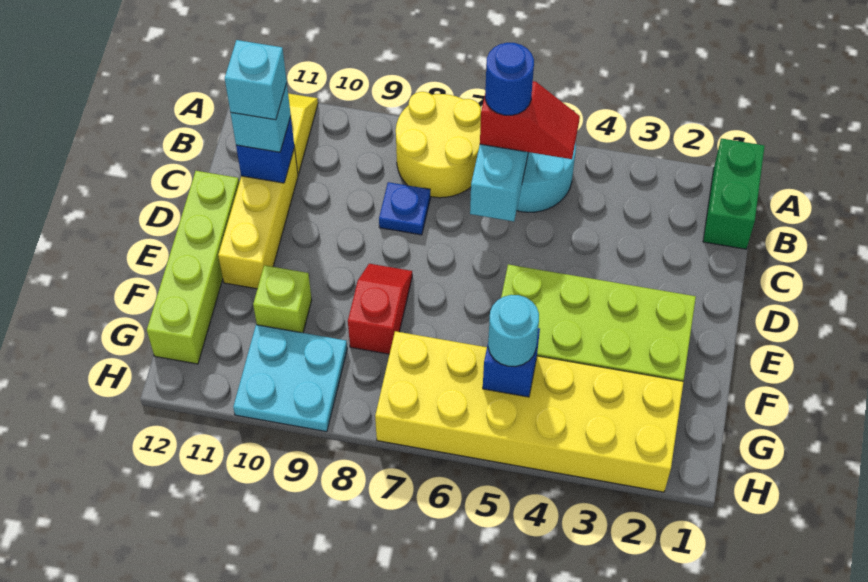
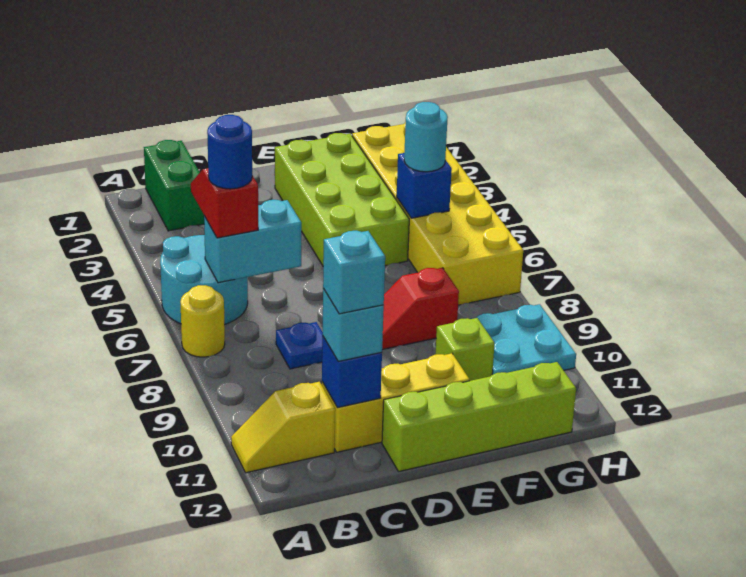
green brick A1:B1 level 1 -> green brick B1:B2 level 1
yellow round brick A7:B8 level 1 -> yellow round brick A7 level 1

